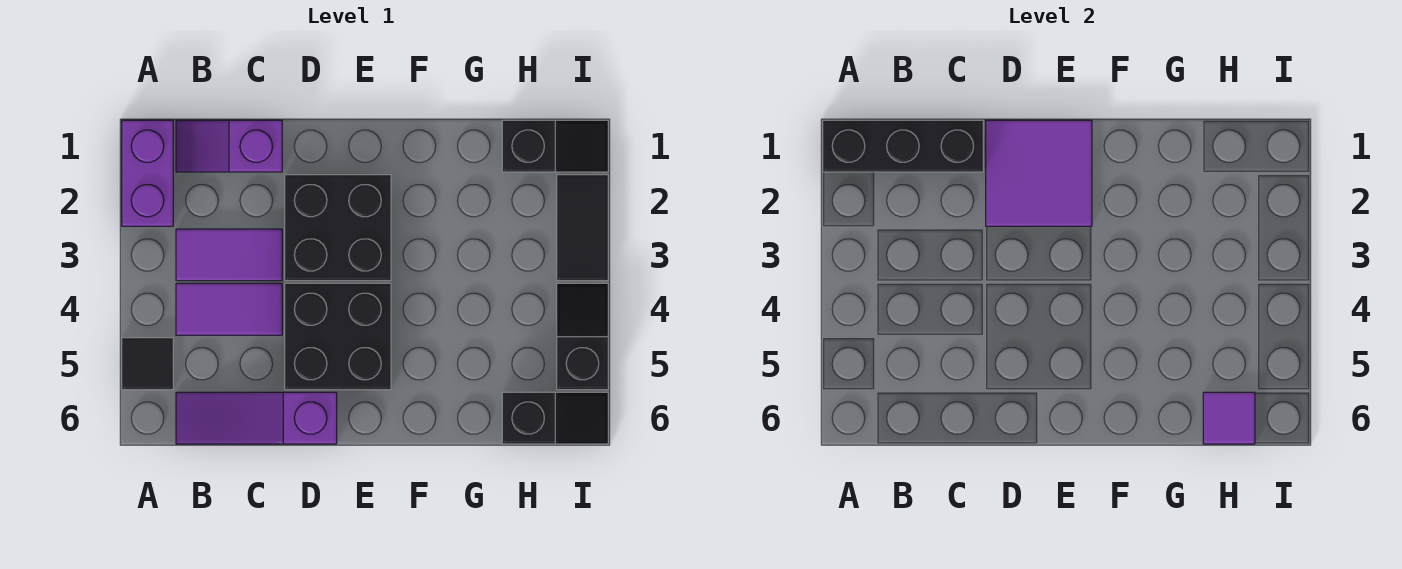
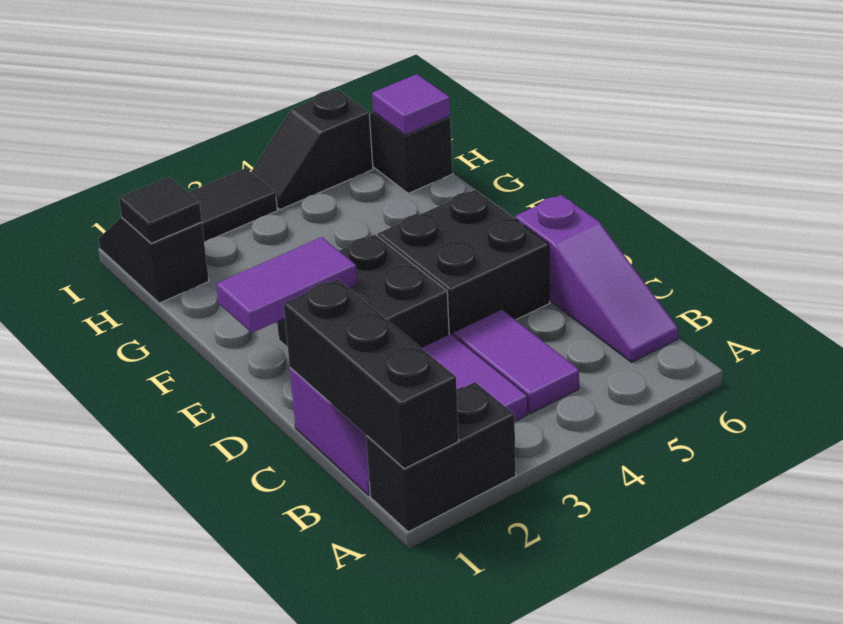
purple brick A1:A2 level 1 -> black brick A1:A2 level 1
black tile A5 level 1 -> black tile H1 level 2
purple tile D1:E2 level 2 -> purple tile E1:E2 level 2

